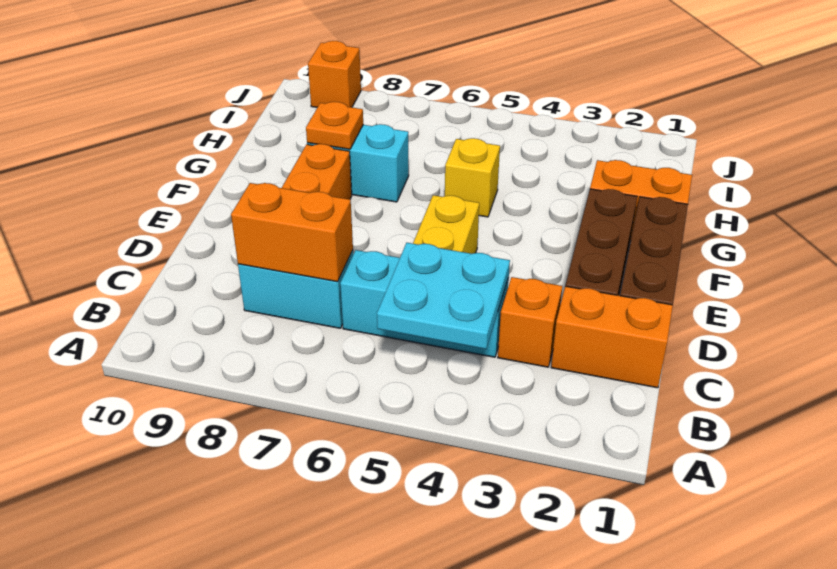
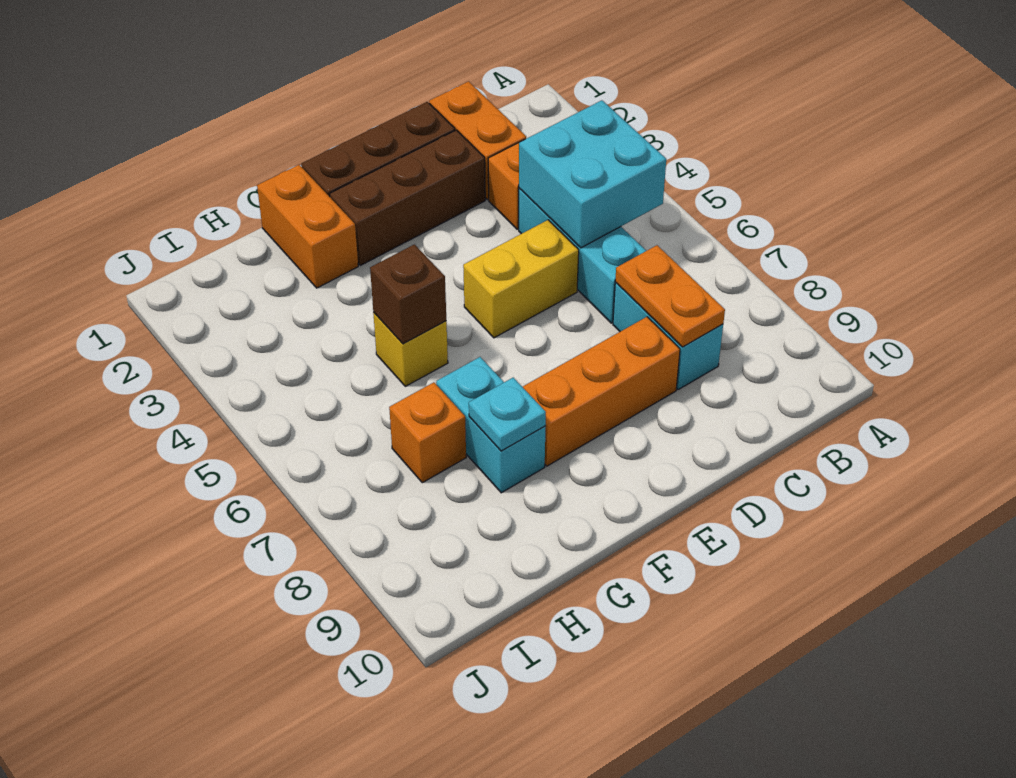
cyan plate B4:C5 level 2 -> cyan brick B4:C5 level 2
orange brick C7:C8 level 2 -> orange plate C7:C8 level 2
none -> brown brick G5 level 2
orange plate G8 level 2 -> cyan plate G8 level 2
orange brick J9 level 1 -> orange brick H7 level 1

